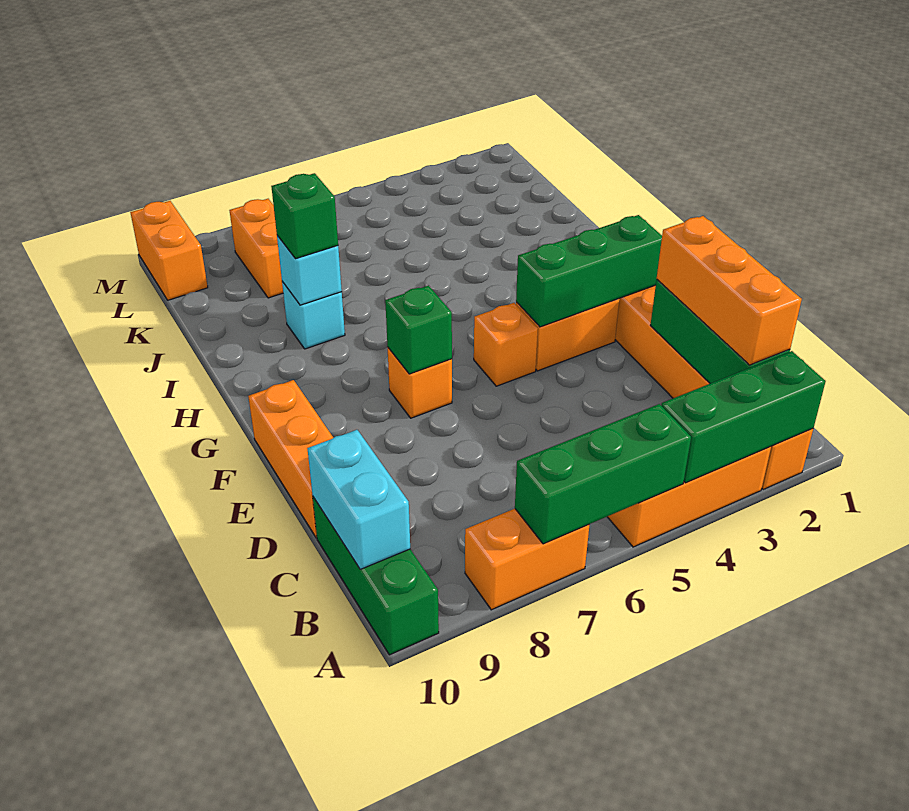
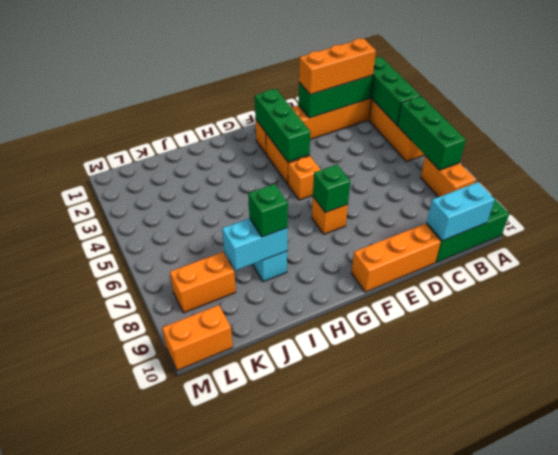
cyan brick I8 level 2 -> cyan brick I8:J8 level 2

